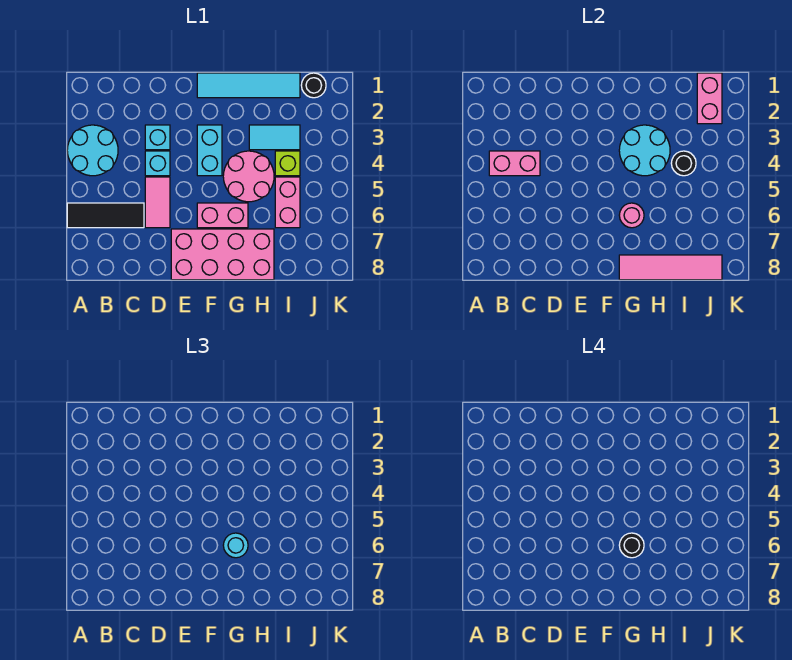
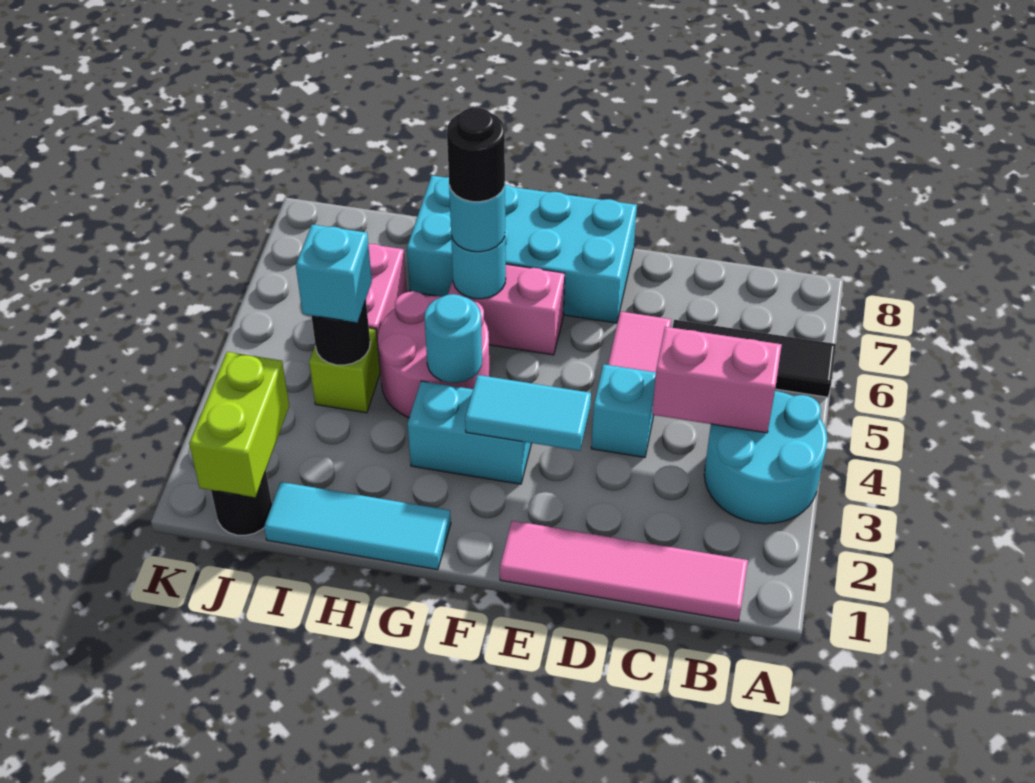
cyan brick D3 level 1 -> cyan brick I4 level 3
pink brick E7:H8 level 1 -> cyan brick E7:H8 level 1
cyan tile F1:I1 level 1 -> cyan tile G1:I1 level 1
cyan brick F3:F4 level 1 -> cyan brick F3:G3 level 1
cyan round brick G3:H4 level 2 -> cyan round brick G4 level 2
pink round brick G6 level 2 -> cyan round brick G6 level 2
pink tile G8:J8 level 2 -> pink tile B1:E1 level 1
cyan tile H3:I3 level 1 -> cyan tile E3:F3 level 2
pink brick J1:J2 level 2 -> lime brick J1:J2 level 2

